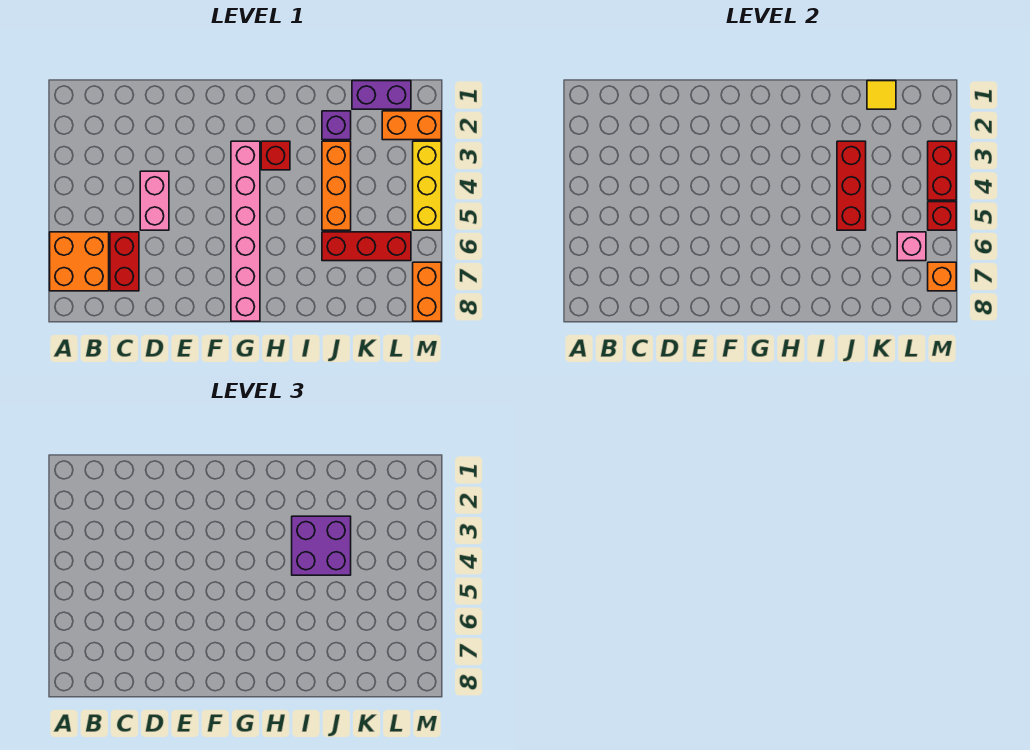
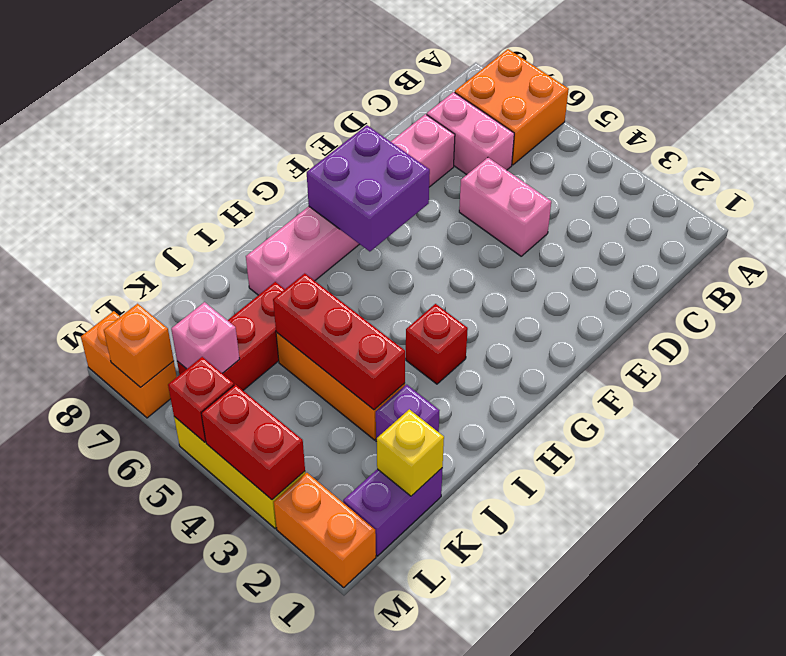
red brick C6:C7 level 1 -> pink brick C6:C7 level 1
pink brick G3:G8 level 1 -> pink brick D7:I7 level 1
purple brick I3:J4 level 3 -> purple brick F6:G7 level 2
yellow tile K1 level 2 -> yellow brick K1 level 2
orange brick L2:M2 level 1 -> orange brick M1:M2 level 1

